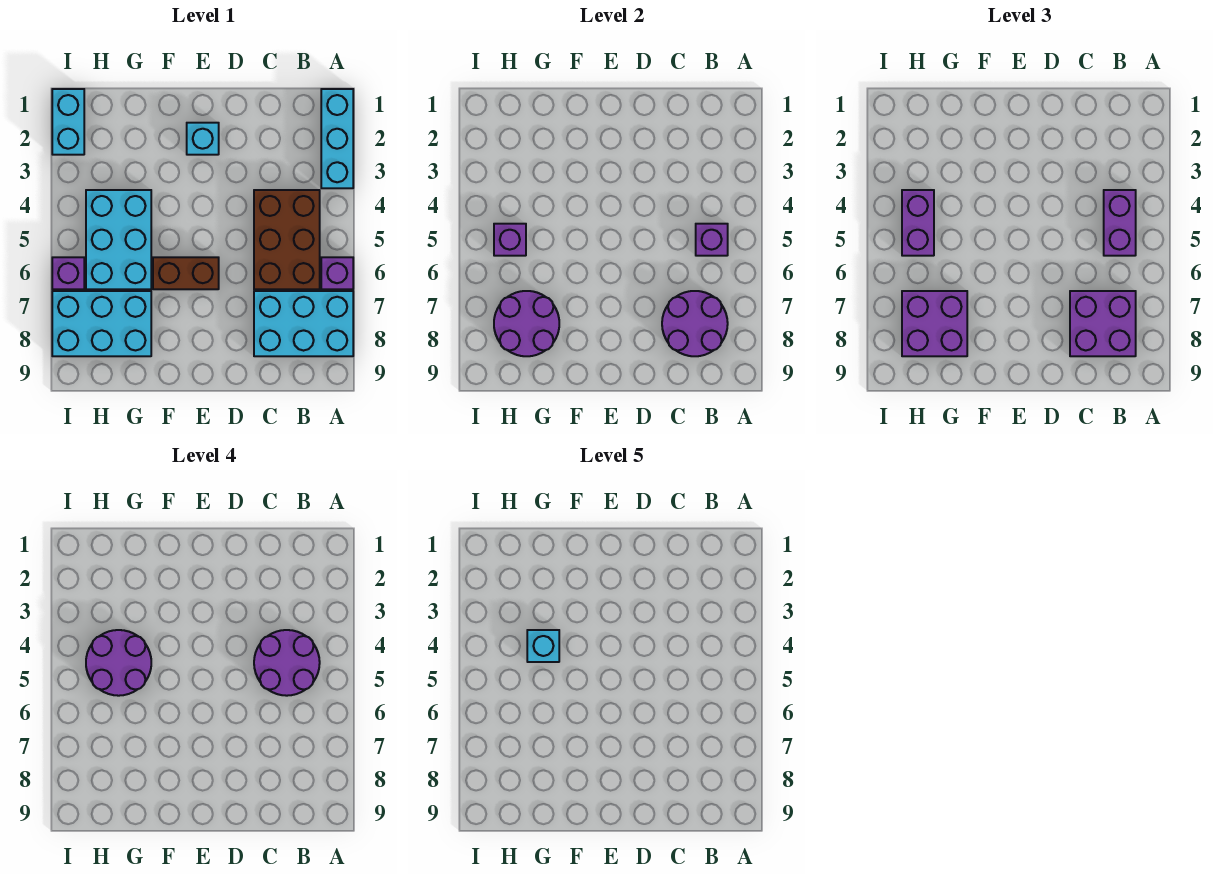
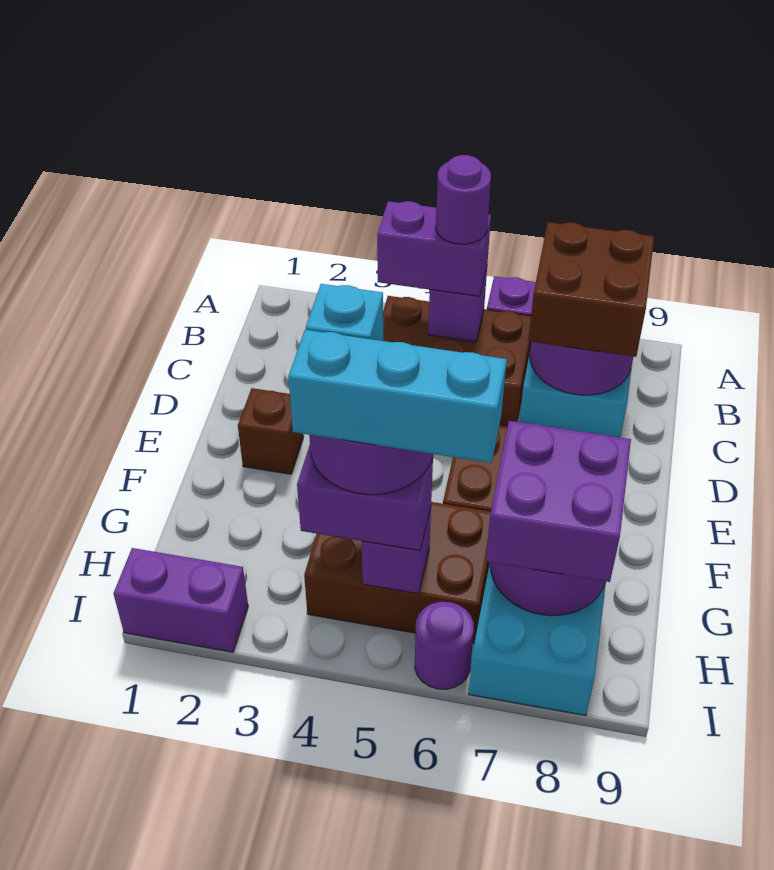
cyan brick A1:A3 level 1 -> cyan brick H4:H6 level 5
purple round brick B4:C5 level 4 -> purple round brick B5 level 4
purple brick B7:C8 level 3 -> brown brick B7:C8 level 3
cyan brick E2 level 1 -> brown brick E2 level 1
cyan brick G4:H6 level 1 -> brown brick G4:H6 level 1
cyan brick I1:I2 level 1 -> purple brick I1:I2 level 1
purple brick I6 level 1 -> purple round brick I6 level 1

